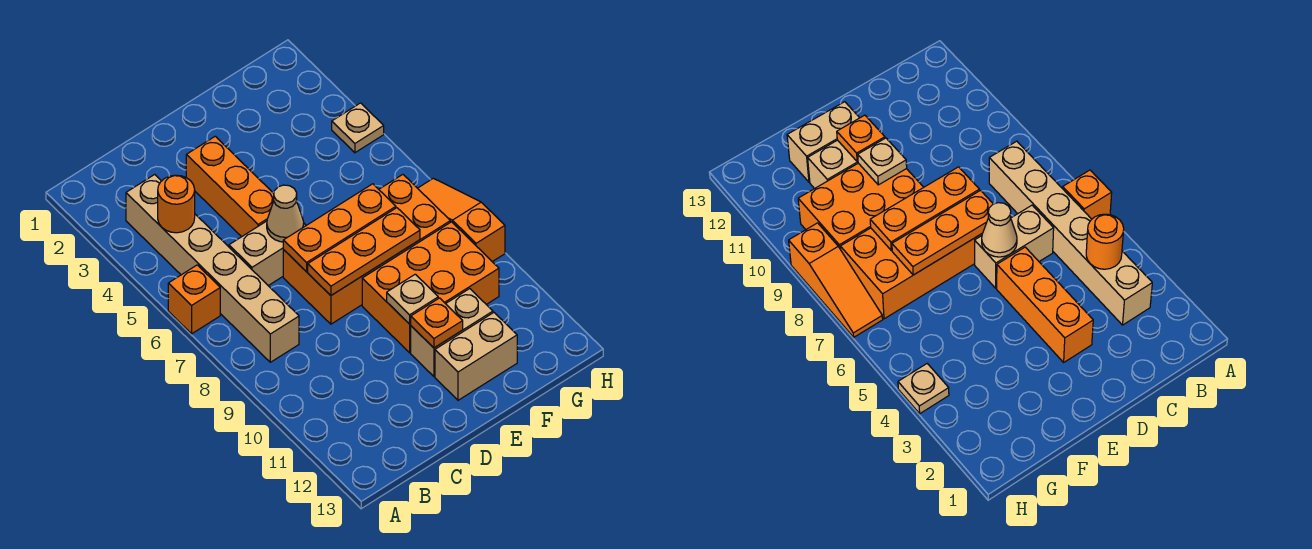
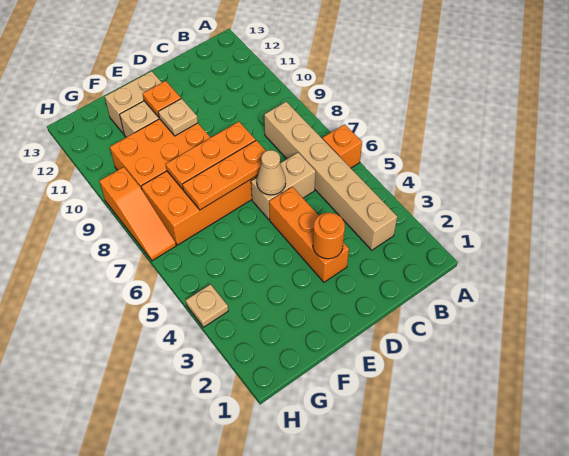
orange round brick B4 level 2 -> orange round brick D3 level 2

